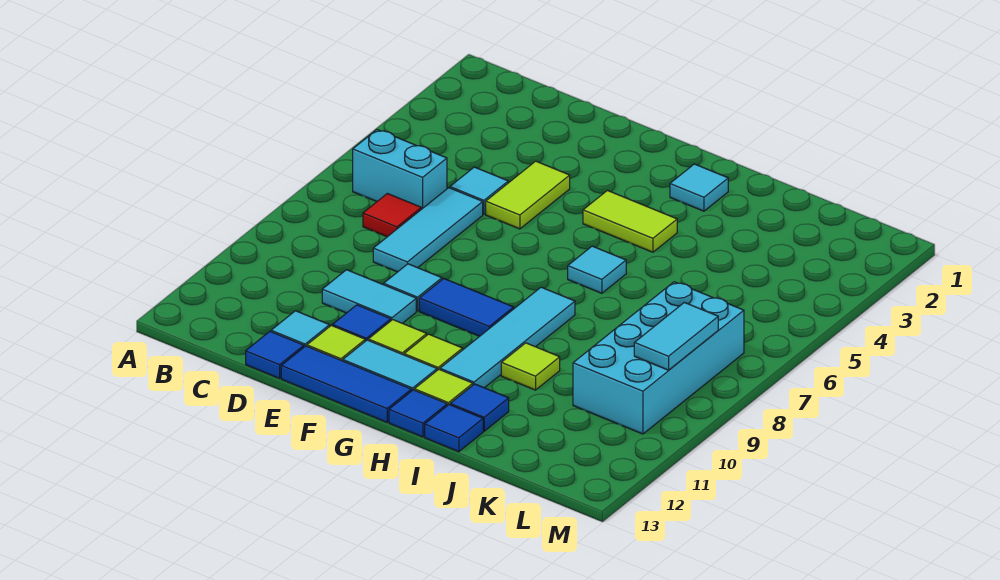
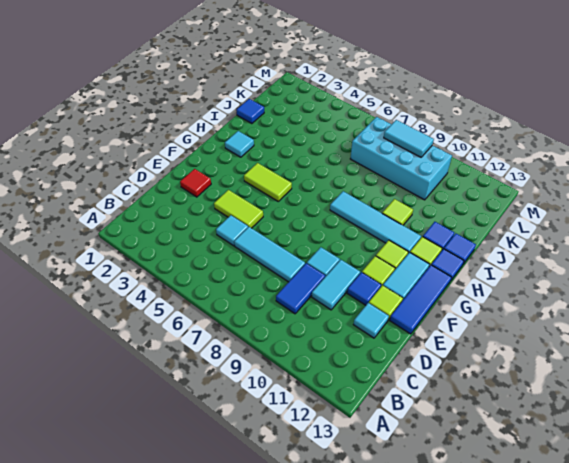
cyan brick B6:C6 level 1 -> none
red tile C7 level 1 -> red tile E2 level 1
blue tile D13 level 1 -> blue tile J1 level 1
blue tile F9:G9 level 1 -> blue tile C9:D9 level 1
lime tile G4:H4 level 1 -> lime tile G4:G5 level 1
cyan tile H6 level 1 -> none

